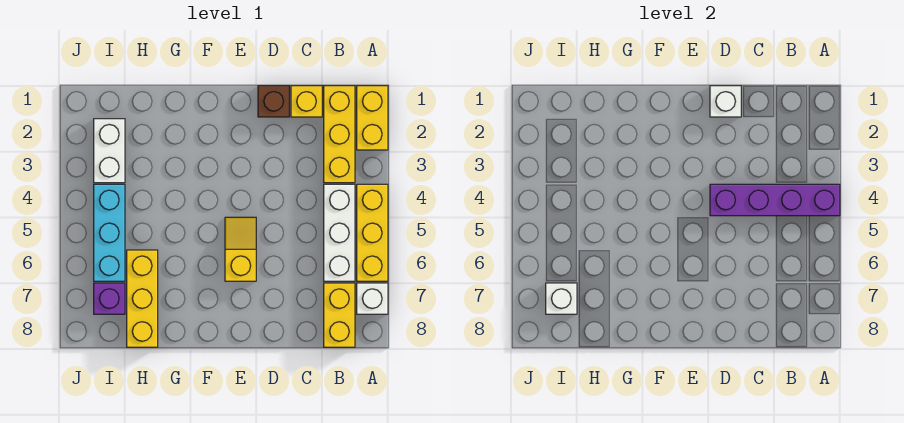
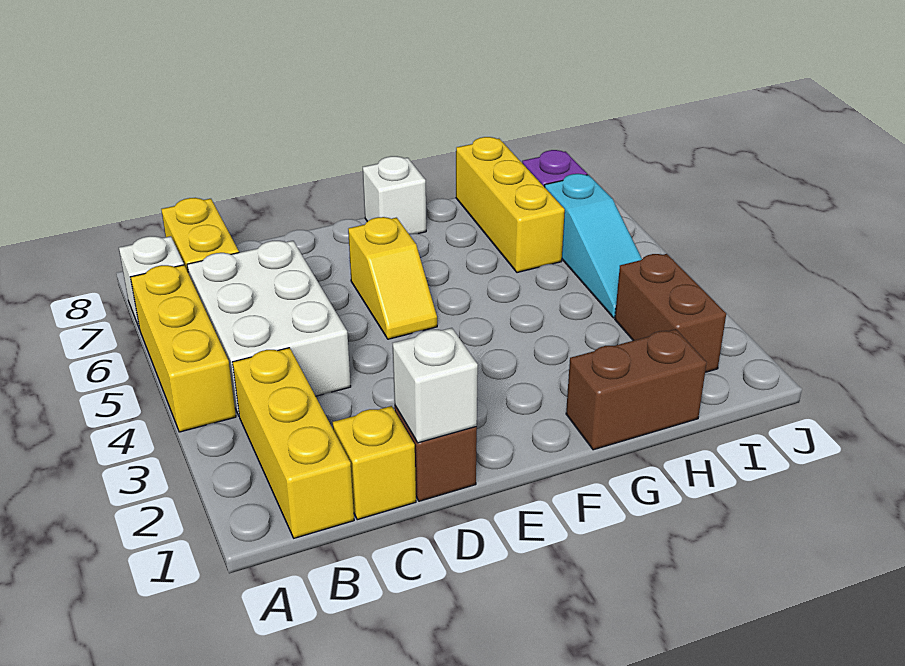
yellow brick A1:A2 level 1 -> none
purple brick A4:D4 level 2 -> none
white brick B4:B6 level 1 -> white brick B4:C6 level 1
none -> brown brick G1:H1 level 1
white brick I2:I3 level 1 -> brown brick I2:I3 level 1
cyan brick I4:I6 level 1 -> cyan slope I4:I6 level 1 top 6
white brick I7 level 2 -> white brick F8 level 1

